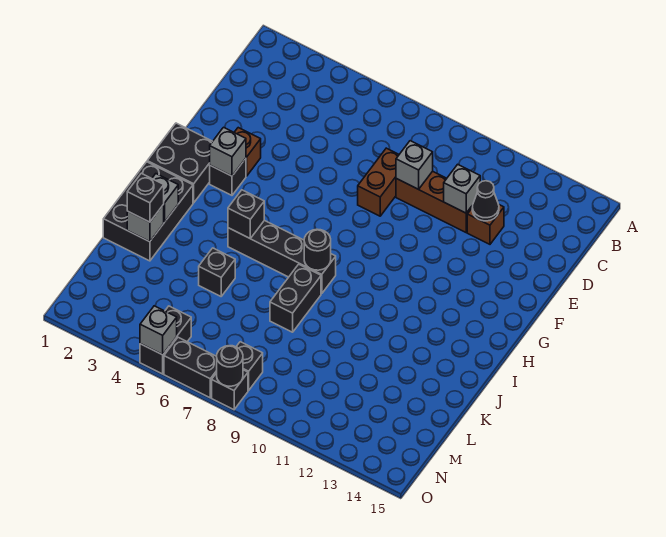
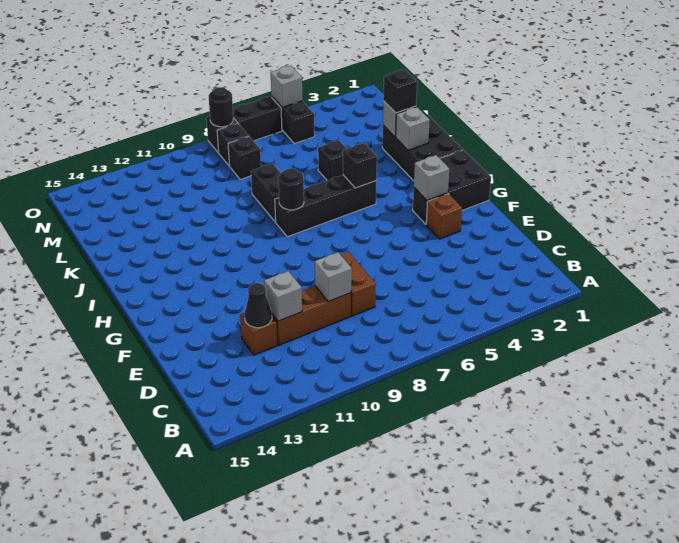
none -> black brick M8 level 1

